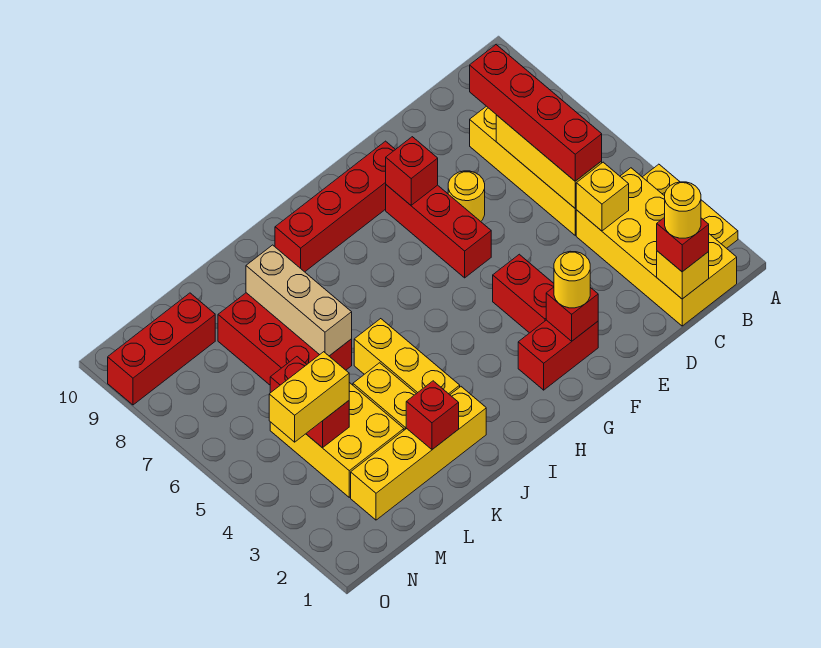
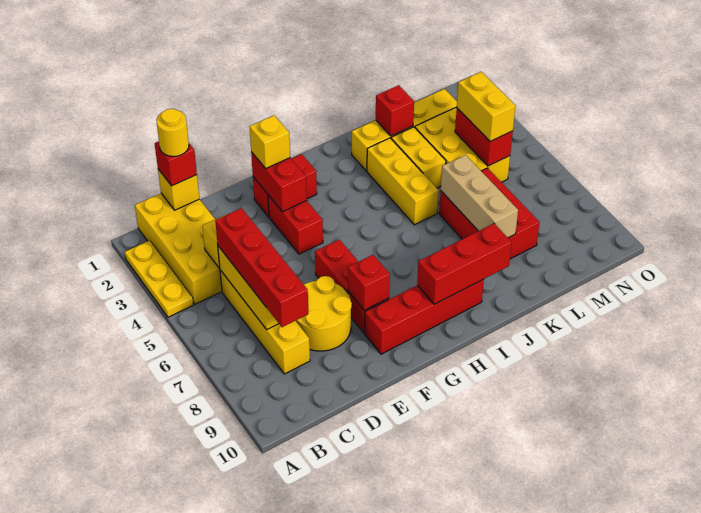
yellow round brick E7 level 1 -> yellow round brick D7:E8 level 1
red brick F2 level 2 -> red brick F2:F3 level 2
yellow round brick F2 level 3 -> yellow brick F2 level 3
yellow brick M4:N4 level 3 -> yellow brick M4:M5 level 3
red brick M9:O9 level 1 -> red brick H9:J9 level 2

